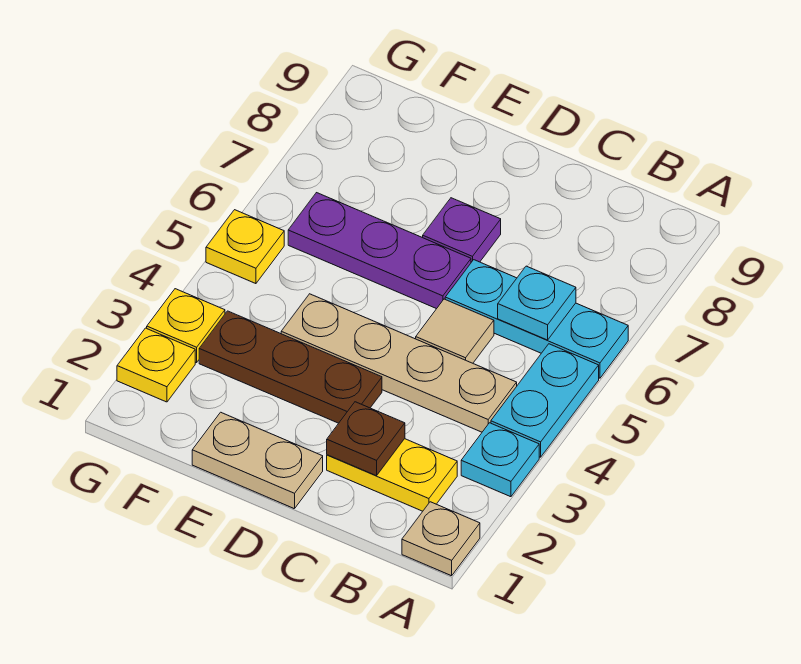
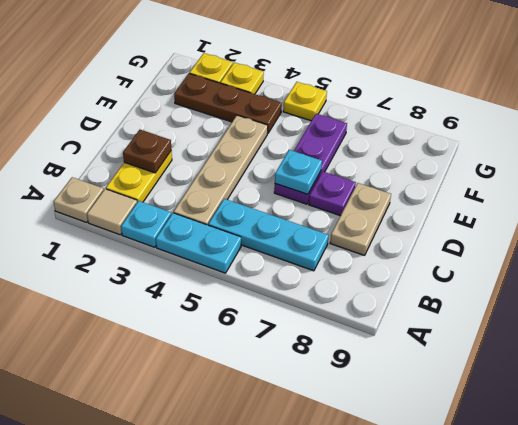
cyan plate A6:C6 level 1 -> cyan plate B5:B7 level 1
cyan plate B6 level 2 -> cyan plate D6 level 2
tan tile C5 level 1 -> tan tile A2 level 1
tan plate D1:E1 level 1 -> tan plate C8:D8 level 1
brown plate D3:F3 level 1 -> brown plate F2:F4 level 1

